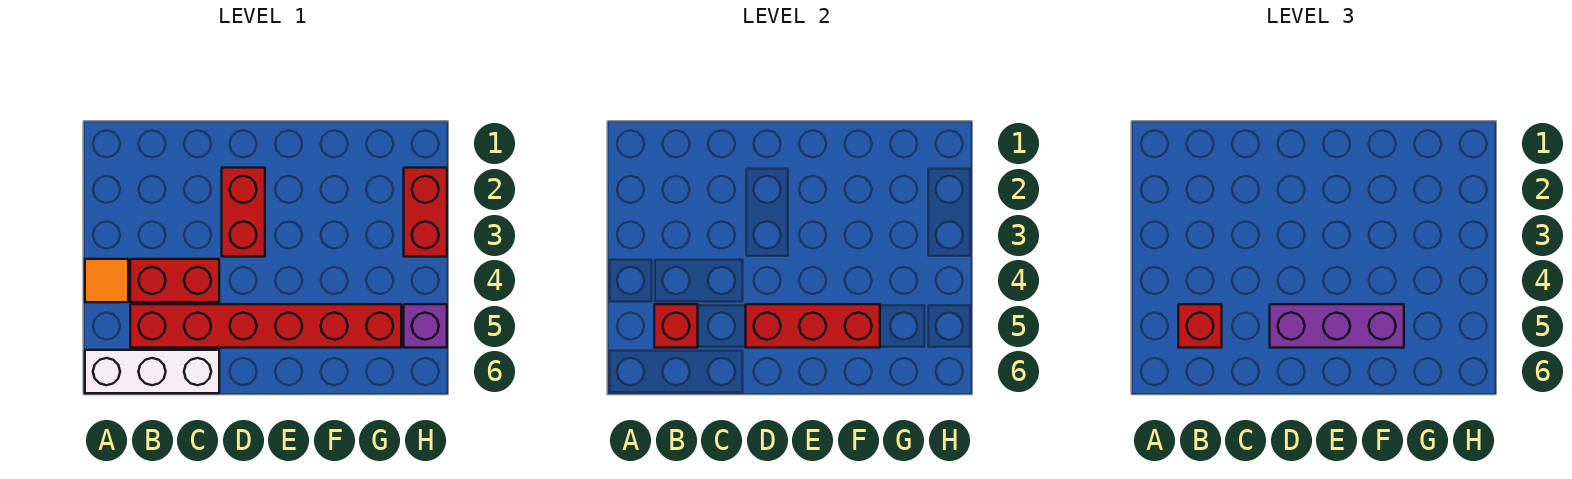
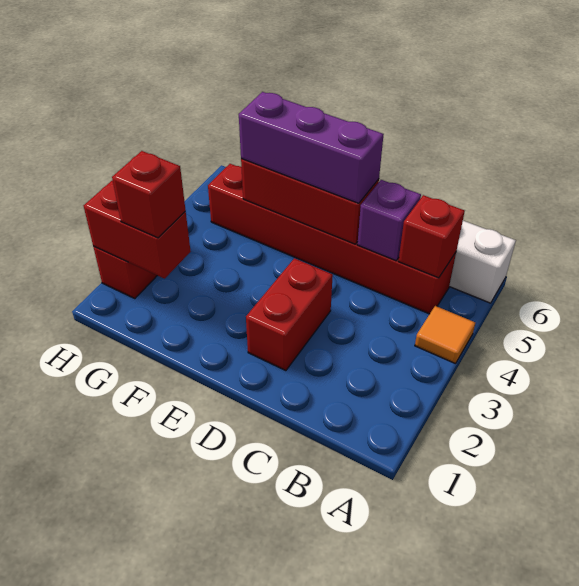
red brick B4:C4 level 1 -> red brick G2:H2 level 2
red brick B5 level 3 -> red brick G2 level 3
purple brick H5 level 1 -> purple brick C5 level 2

